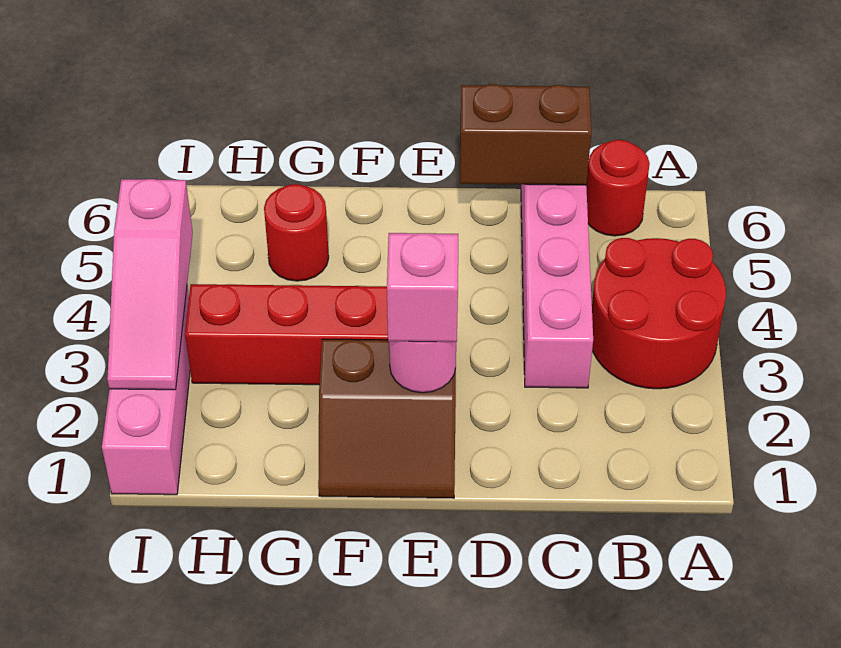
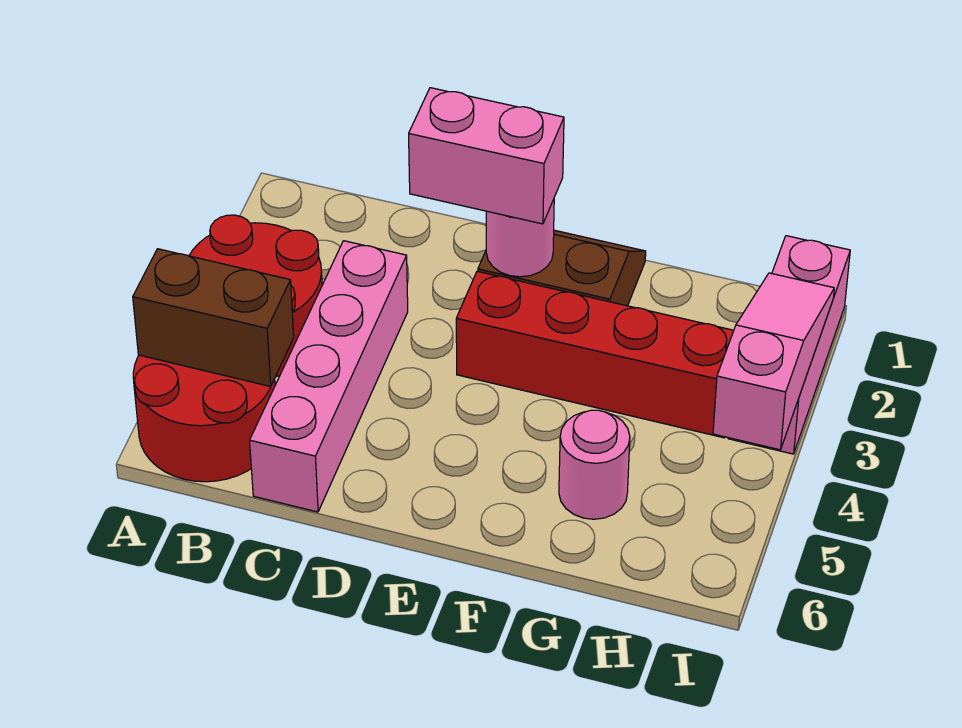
red round brick B6 level 1 -> red round brick A5:B6 level 1
brown brick C6:D6 level 2 -> brown brick A5:B5 level 2
pink brick E2 level 3 -> pink brick D2:E2 level 3
red round brick G5 level 1 -> pink round brick G5 level 1

